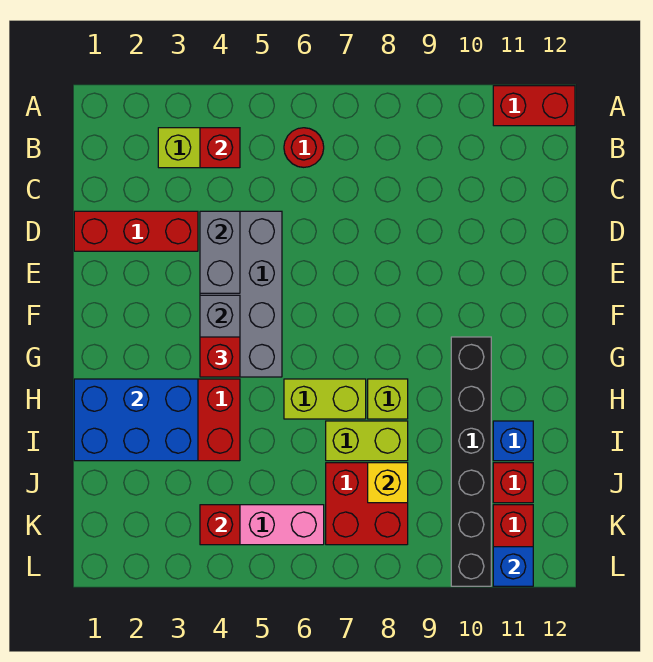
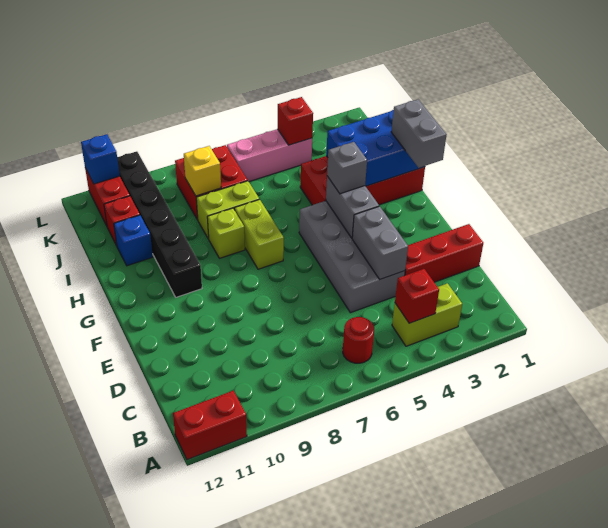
none -> grey brick G1:H1 level 3
red brick G4 level 3 -> grey brick G4 level 3
lime brick H6:H7 level 1 -> lime brick G7:H7 level 1

